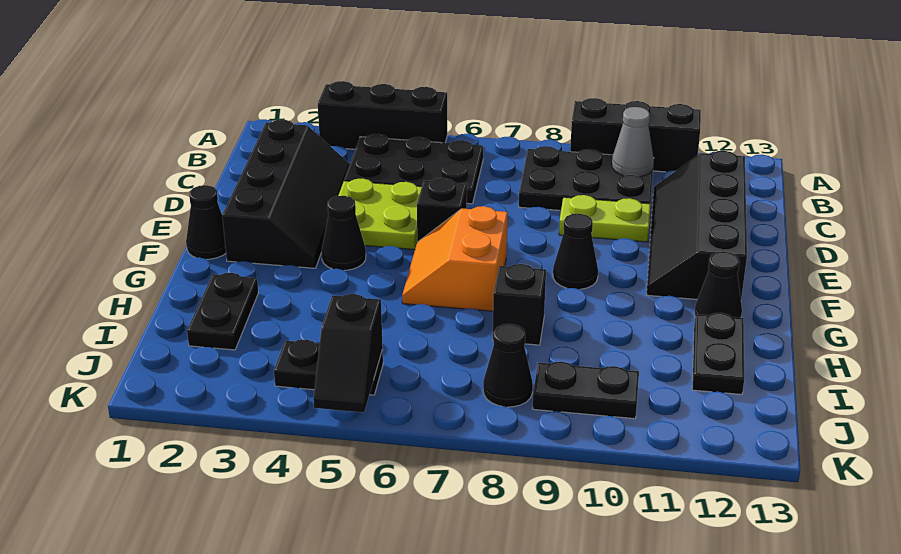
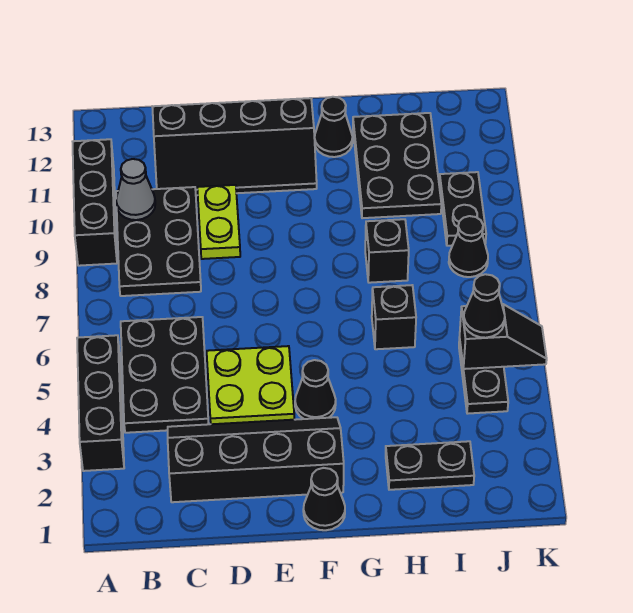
black brick E6 level 1 -> black brick H6 level 1
orange slope F6:G7 level 1 top 7 -> none
black cone F9 level 1 -> black cone J5 level 3
black plate H12:I12 level 1 -> black plate H10:I12 level 1

